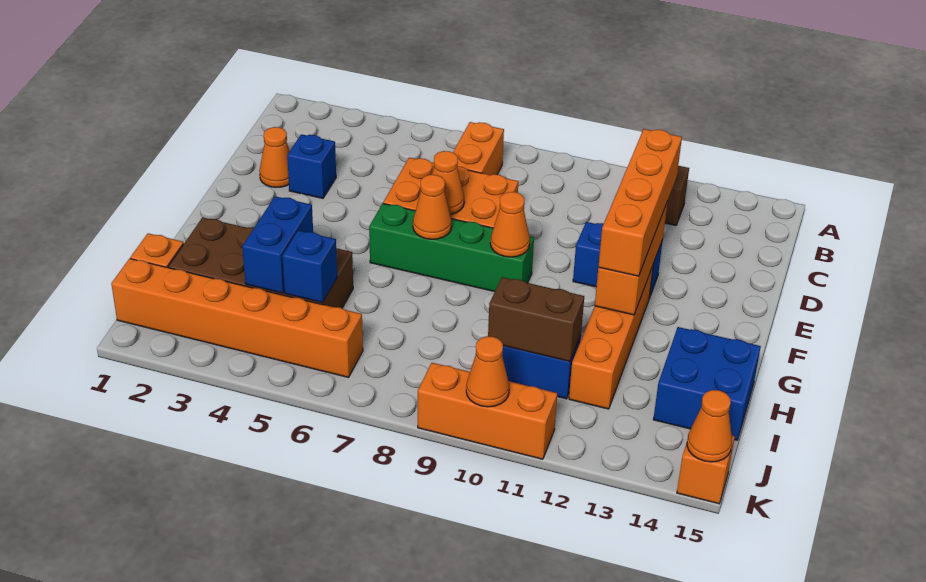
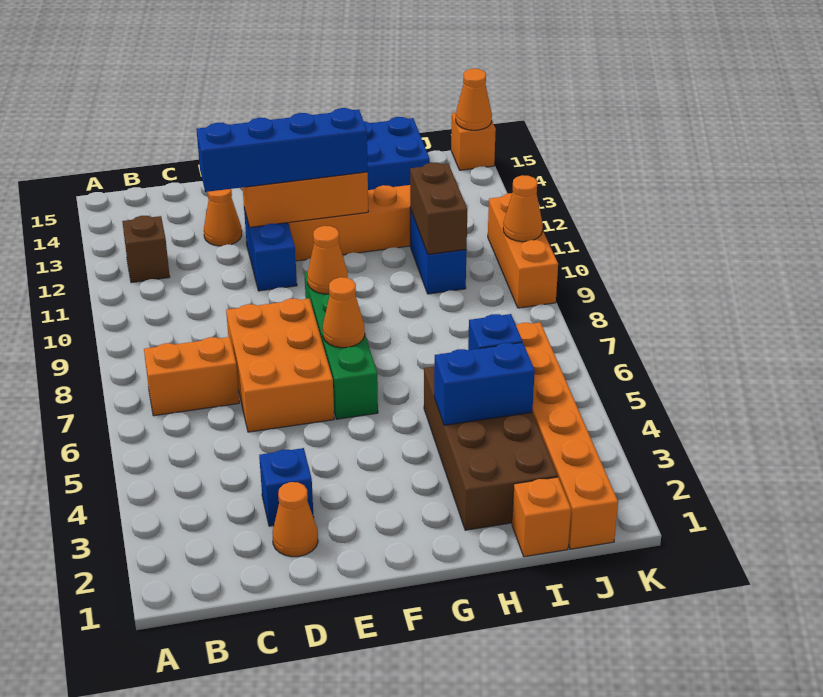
orange brick D12:G12 level 3 -> blue brick D12:G12 level 3
orange cone E7 level 2 -> orange cone D13 level 1

